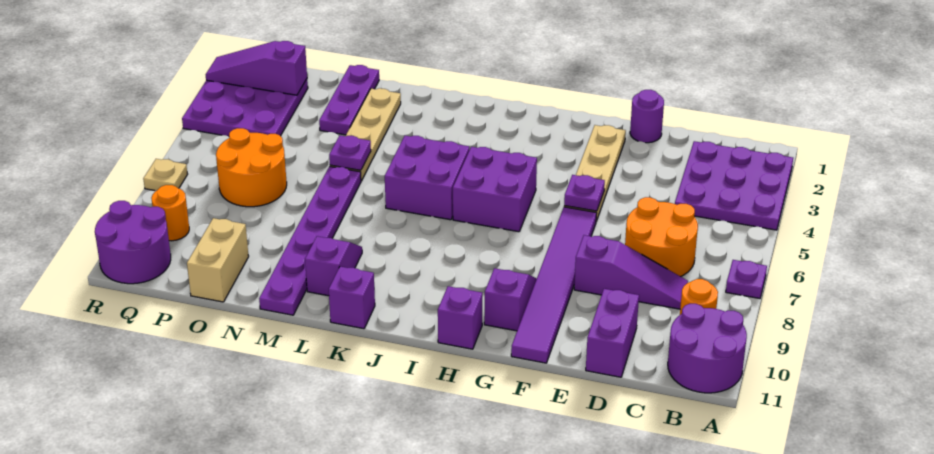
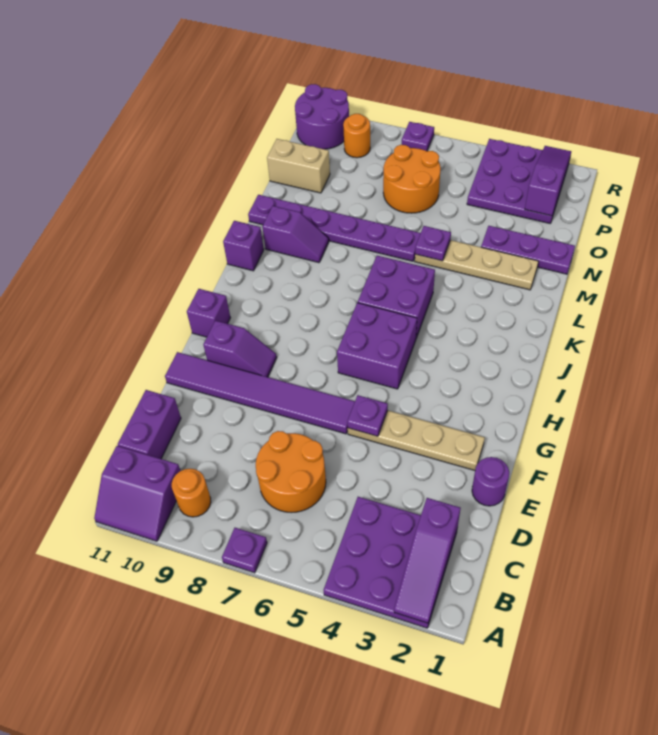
purple round brick A10:B11 level 1 -> purple slope A10:B11 level 1 top B
purple slope C8:E8 level 1 top E -> purple slope A2:C2 level 2 top C
purple brick D10:D11 level 1 -> purple brick C11:D11 level 1
tan plate R7 level 1 -> purple plate R7 level 1

